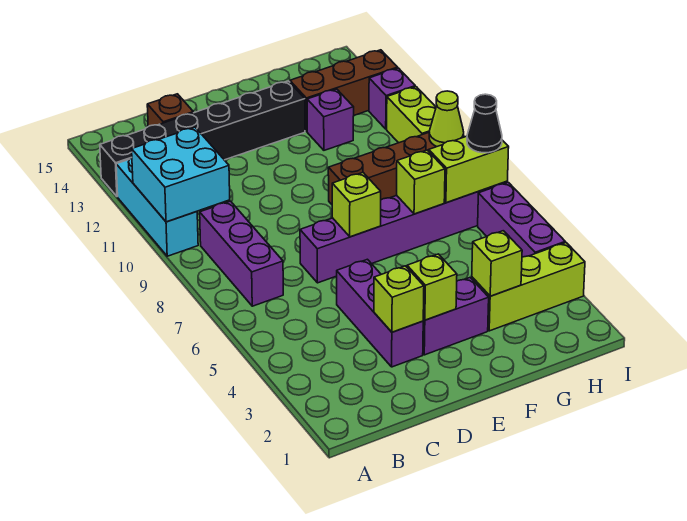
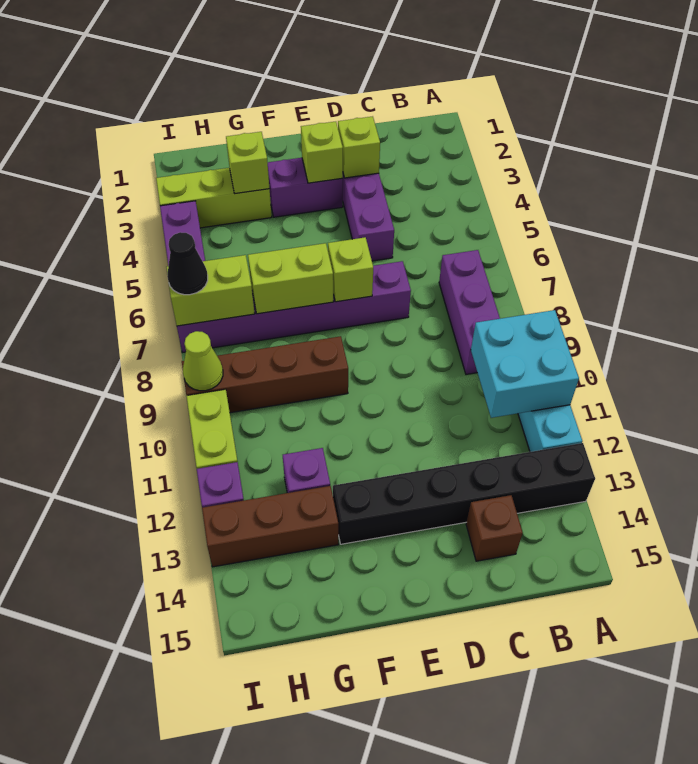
lime brick G7 level 2 -> lime brick F7:G7 level 2

